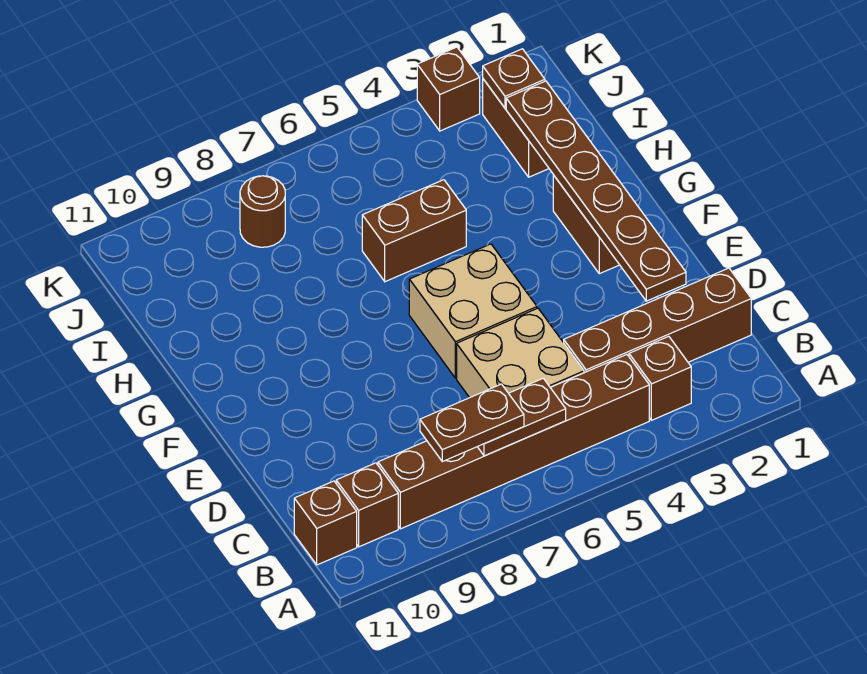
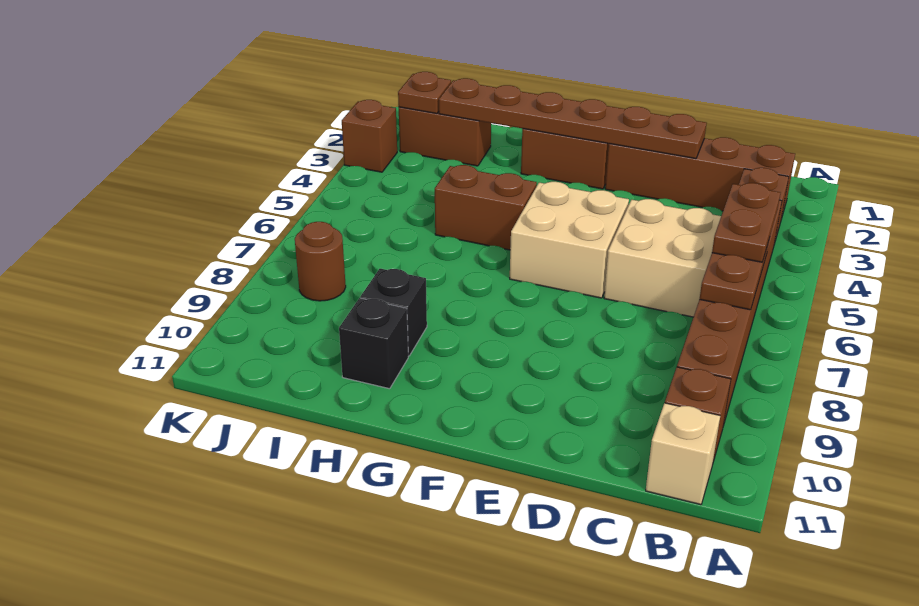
brown plate B7:B8 level 3 -> brown plate B5:B6 level 3
brown brick B11 level 1 -> tan brick B11 level 1
brown brick C1:C4 level 1 -> brown brick B2:E2 level 1
brown brick H5:H6 level 1 -> brown brick G5:H5 level 1
none -> black brick H9 level 1
none -> black brick H10 level 1

